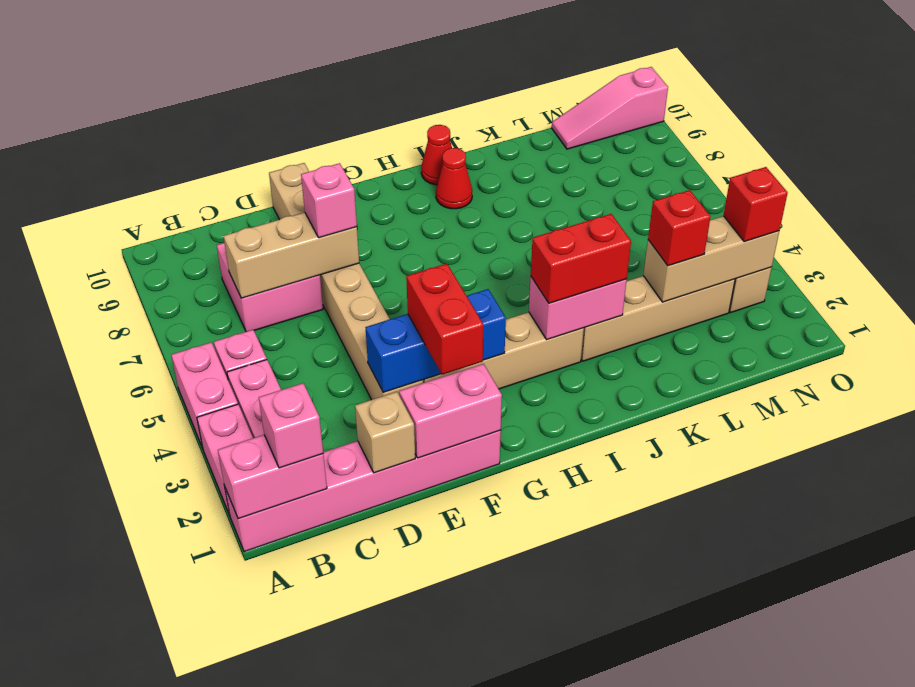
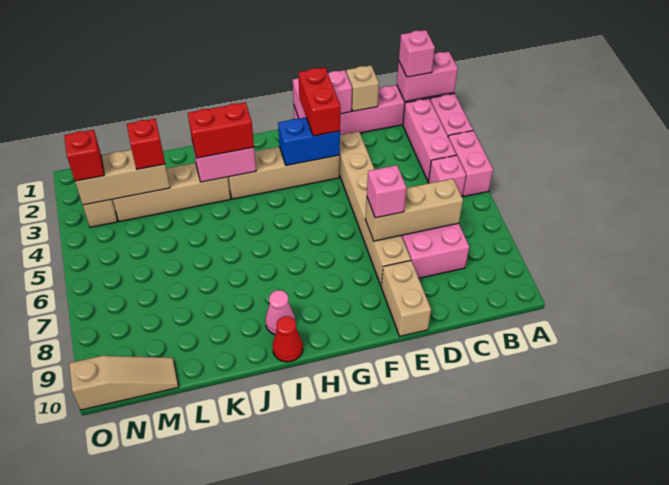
blue brick E3:G3 level 2 -> blue brick F3:G3 level 2
red cone I9 level 1 -> pink cone I9 level 1
pink slope M10:O10 level 1 top O -> tan slope M10:O10 level 1 top O

